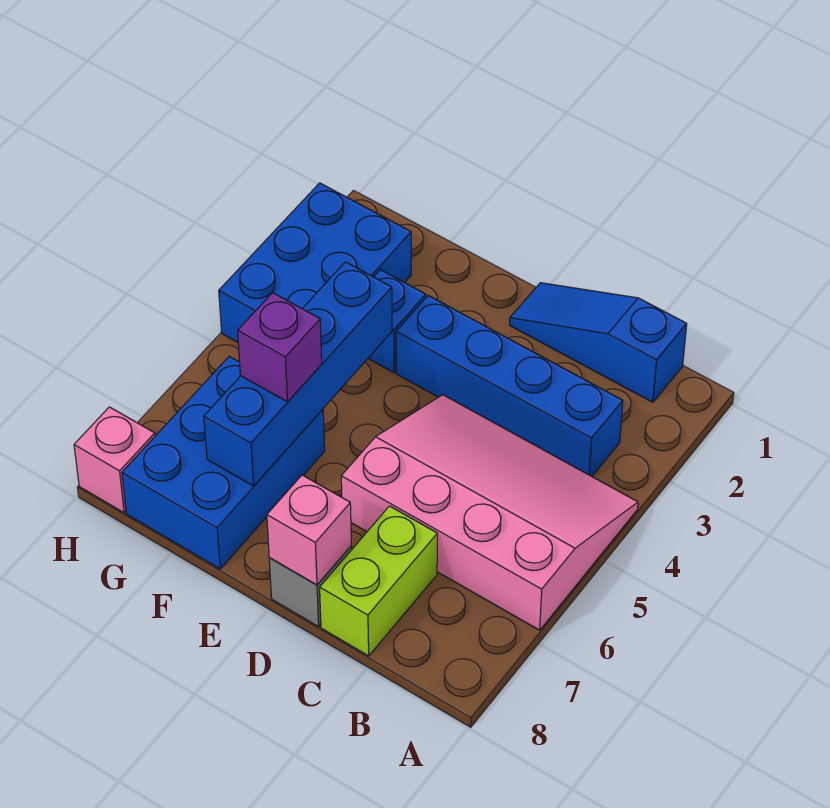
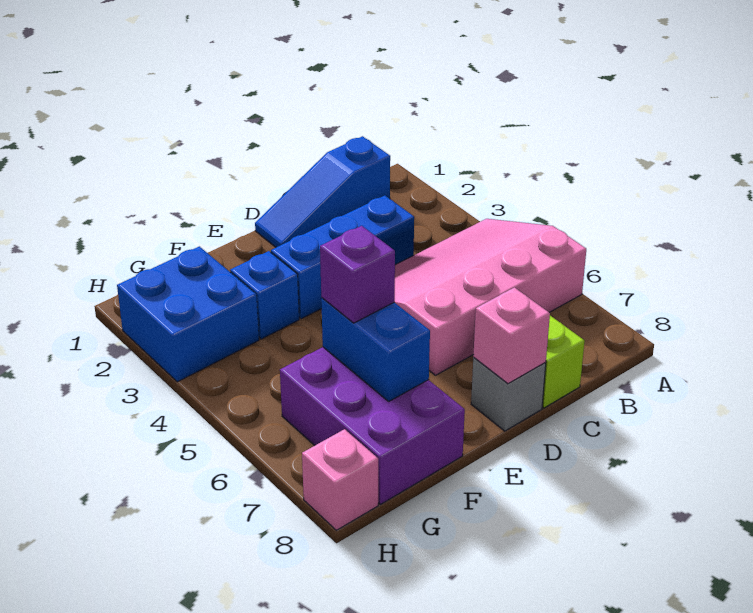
blue brick B3:E3 level 1 -> blue brick C3:E3 level 1
blue brick F4:F7 level 2 -> blue brick F6:F7 level 2
blue brick F6:G8 level 1 -> purple brick F6:G8 level 1
blue brick G2:H4 level 1 -> blue brick G2:H3 level 1

